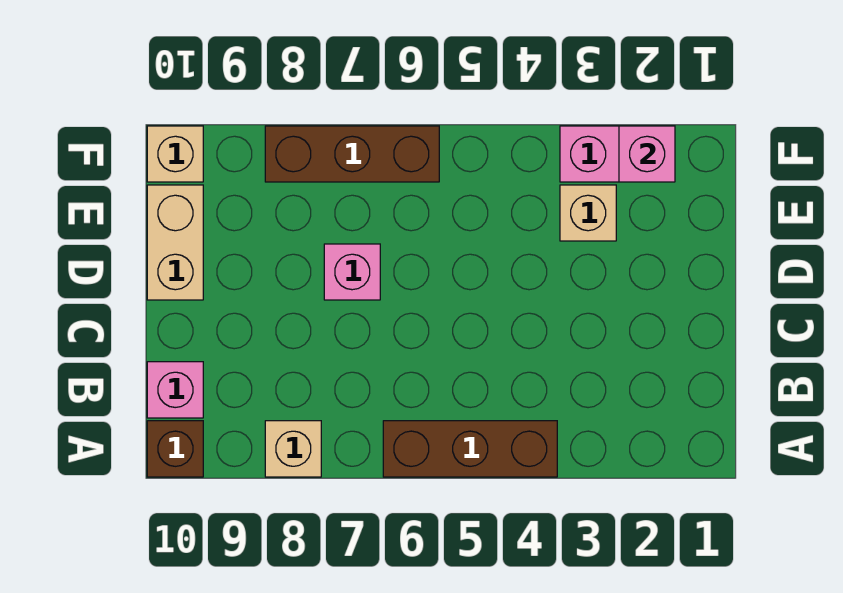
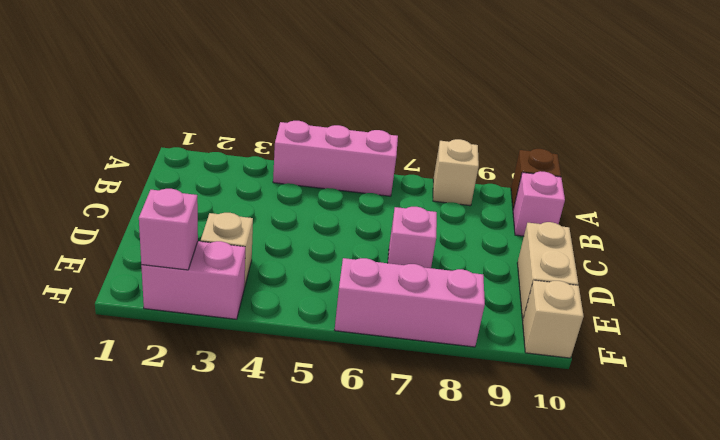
brown brick A4:A6 level 1 -> pink brick A4:A6 level 1
brown brick F6:F8 level 1 -> pink brick F6:F8 level 1

